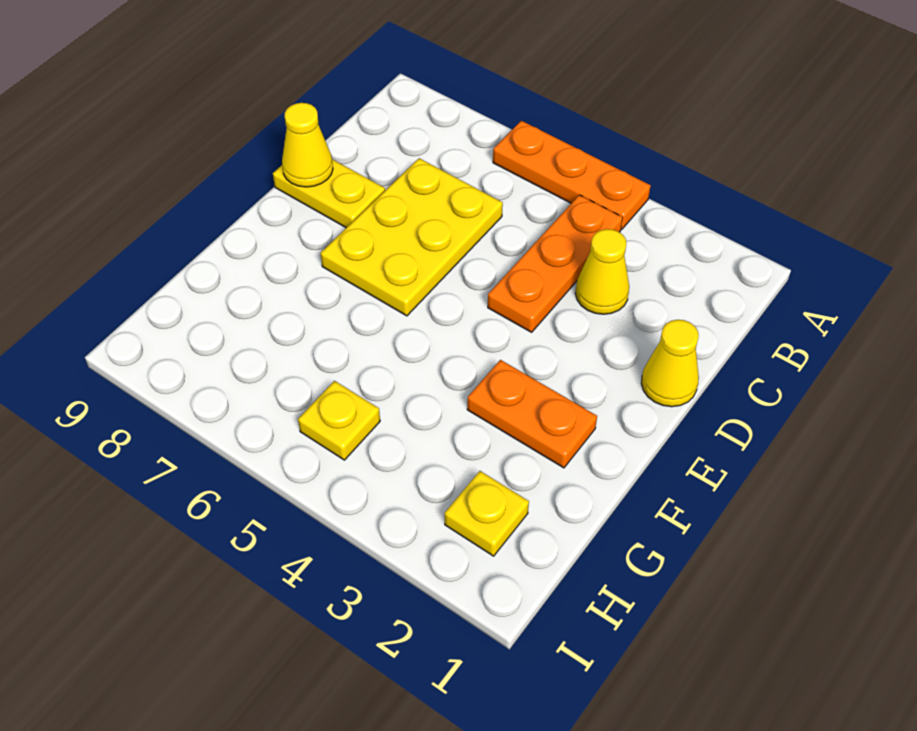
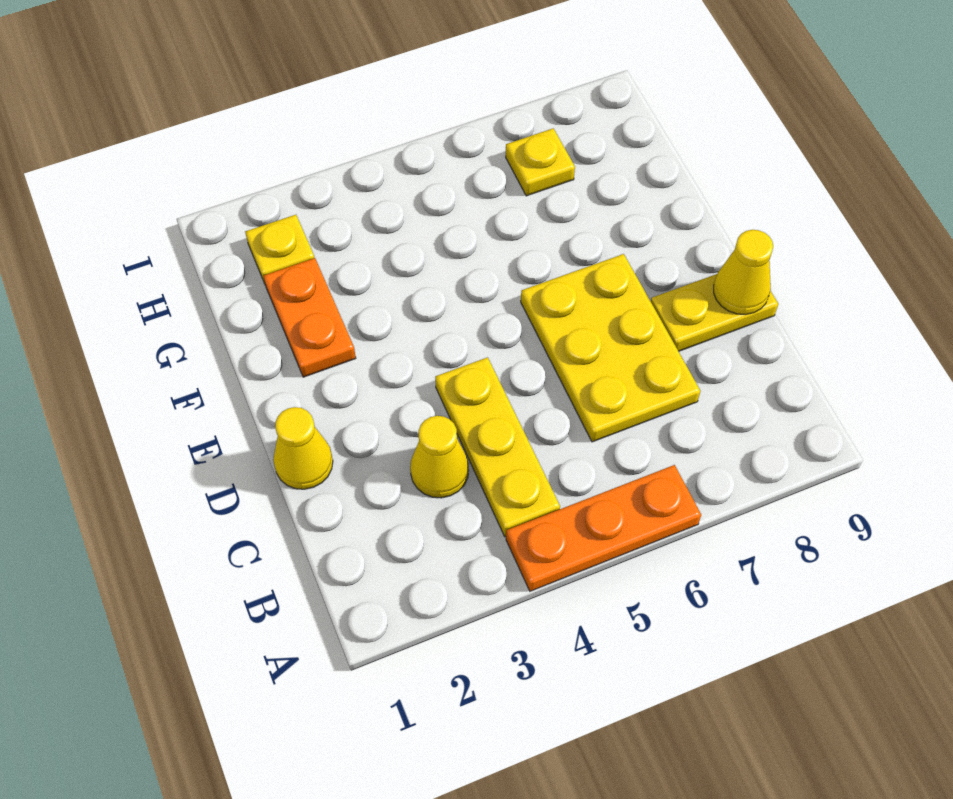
orange plate B4:D4 level 1 -> yellow plate B4:D4 level 1
orange plate F2:F3 level 1 -> orange plate F2:G2 level 1
yellow plate H5 level 1 -> yellow plate H7 level 1

